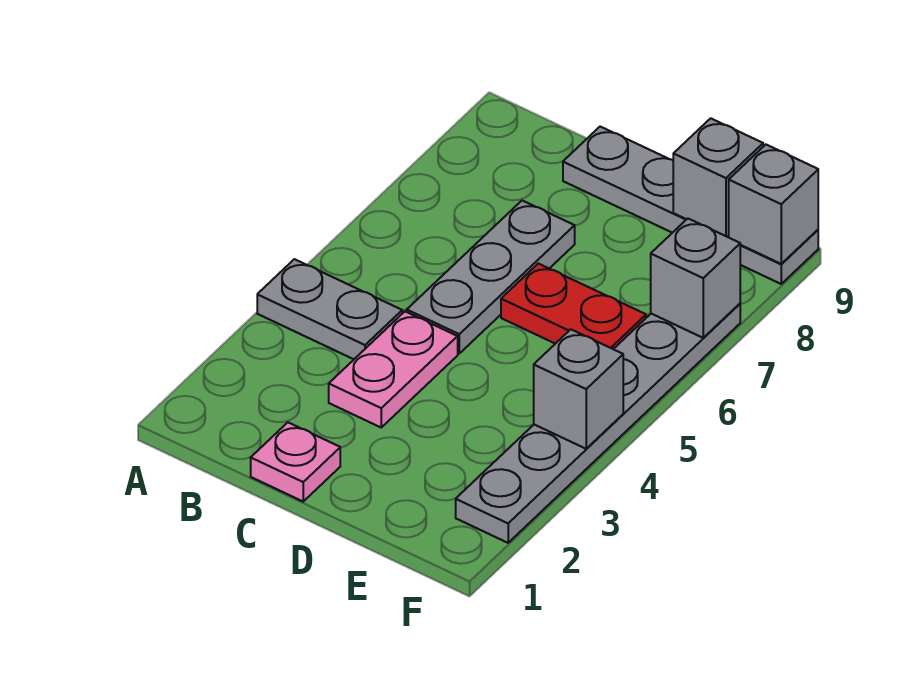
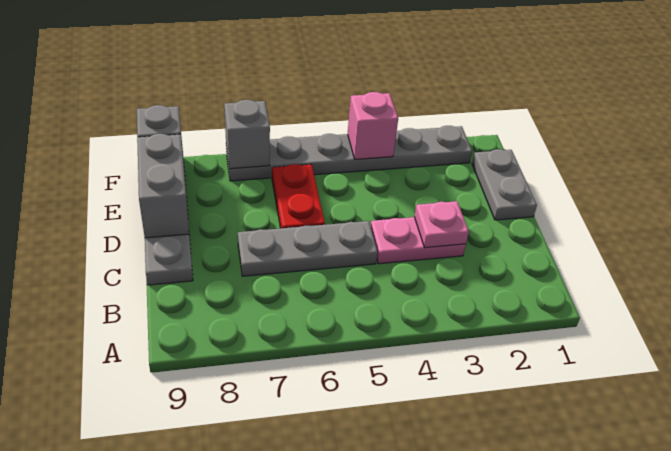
grey plate A4:B4 level 1 -> grey plate D1:E1 level 1
pink plate C1 level 1 -> pink plate C3 level 2
grey brick E9 level 2 -> grey brick D9:E9 level 2
grey brick F4 level 2 -> pink brick F4 level 2

